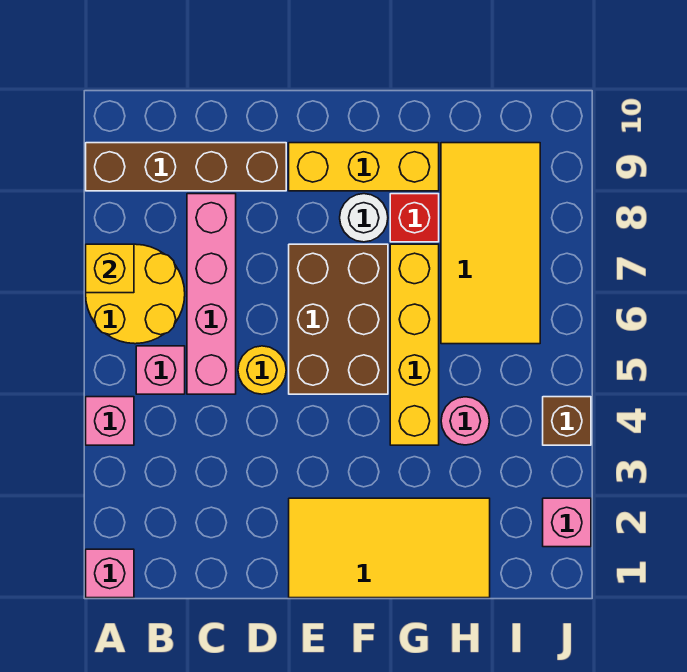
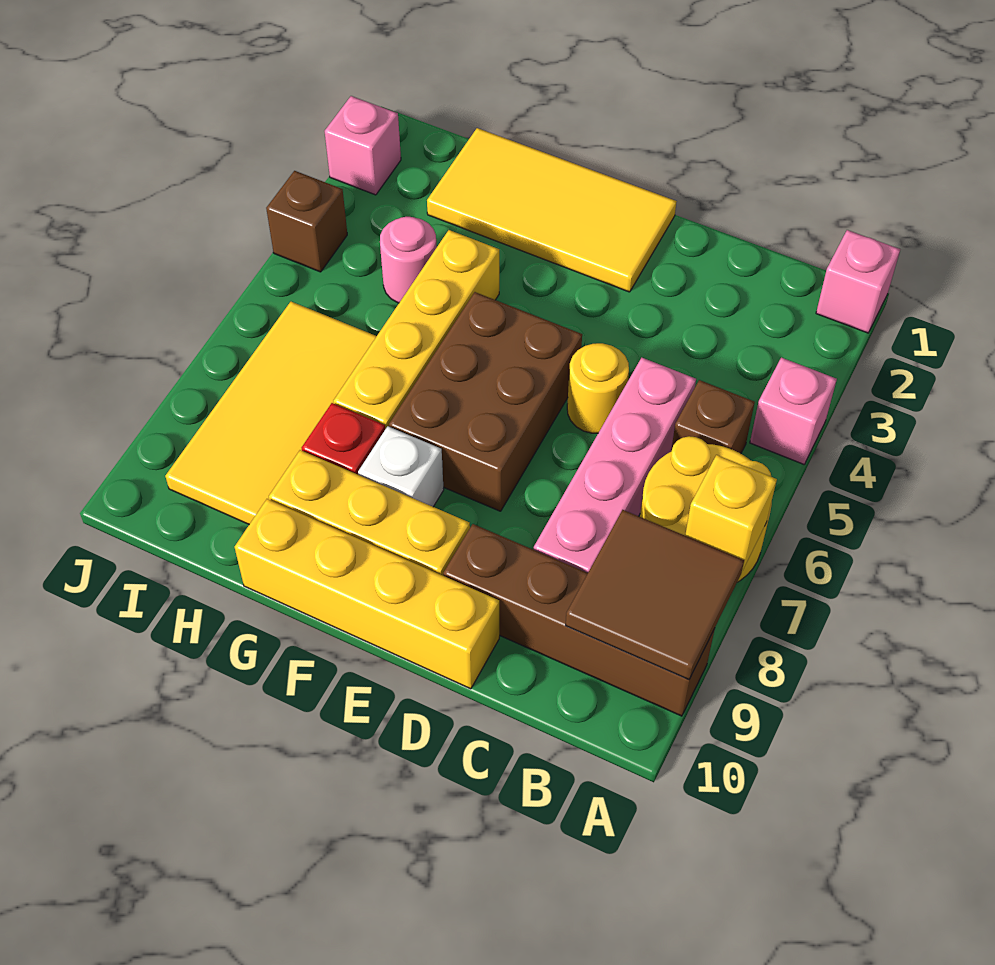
none -> brown tile A8:B9 level 2
pink brick B5 level 1 -> brown brick B5 level 1
none -> yellow brick D10:G10 level 1
white round brick F8 level 1 -> white brick F8 level 1

